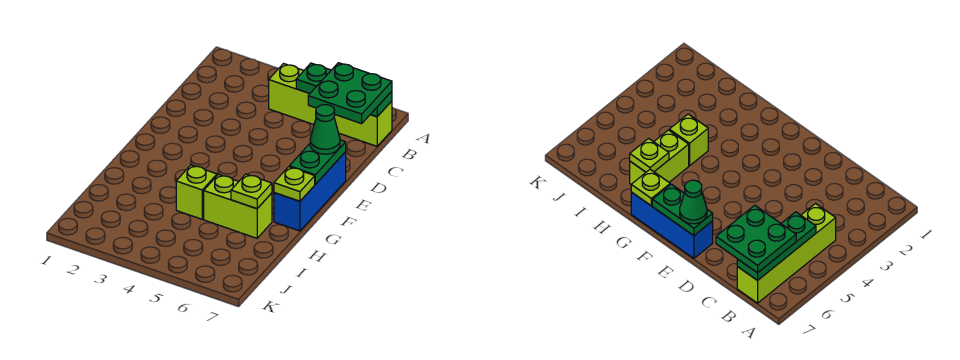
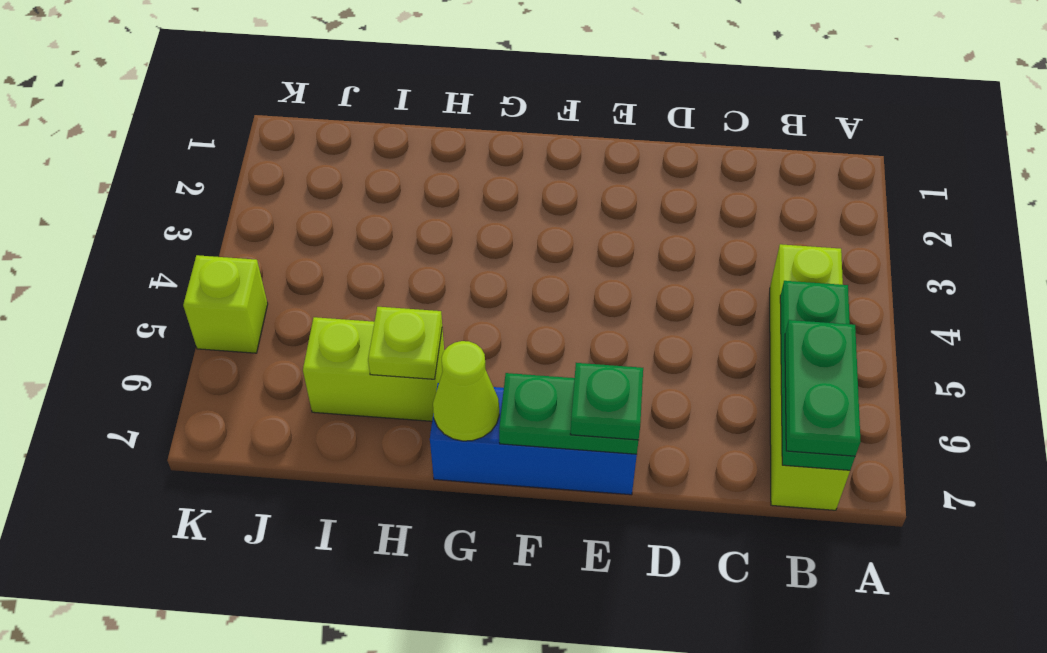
green plate B6:C7 level 3 -> green plate B6:B7 level 3
green cone E7 level 3 -> green plate E7 level 3
lime plate G7 level 2 -> lime cone G7 level 2
lime brick H4 level 1 -> lime brick K5 level 1
lime brick H5:H6 level 1 -> lime brick H6:I6 level 1

